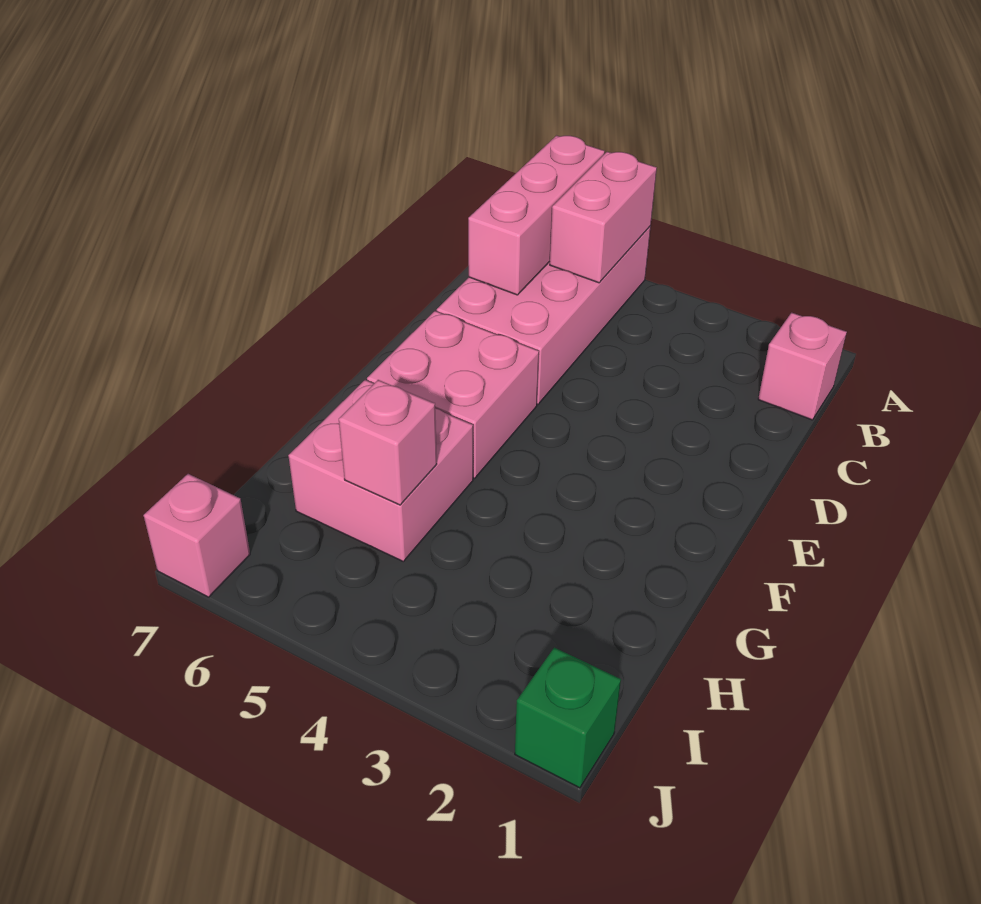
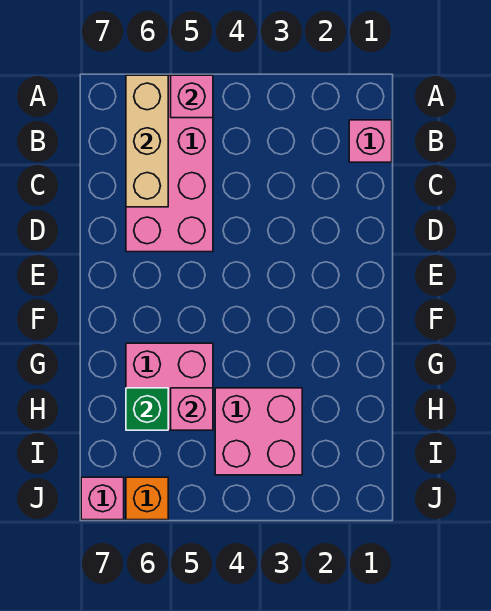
pink brick A5:B5 level 2 -> pink brick A5 level 2
pink brick A6:C6 level 2 -> tan brick A6:C6 level 2
pink brick E5:F6 level 1 -> pink brick H3:I4 level 1
green brick J1 level 1 -> green brick H6 level 2
none -> orange brick J6 level 1

